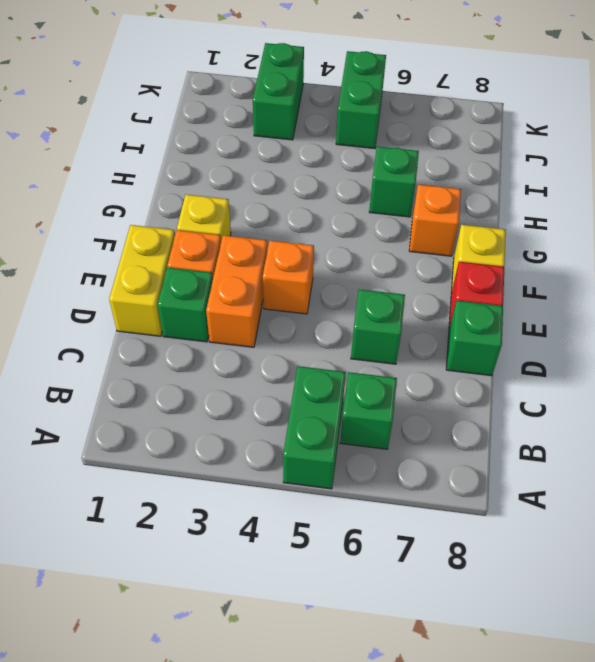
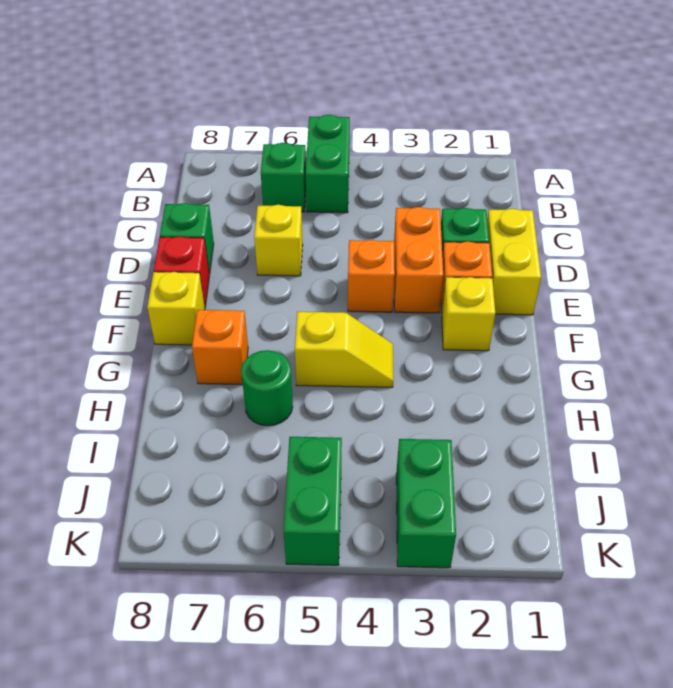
green brick D6 level 1 -> yellow brick D6 level 1
none -> yellow slope G4:G5 level 1 top 5
green brick H6 level 1 -> green round brick H6 level 1

